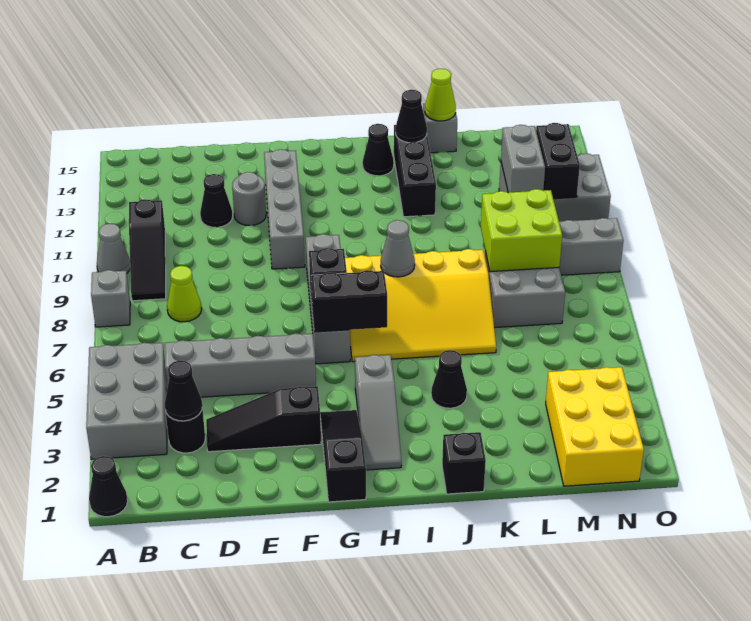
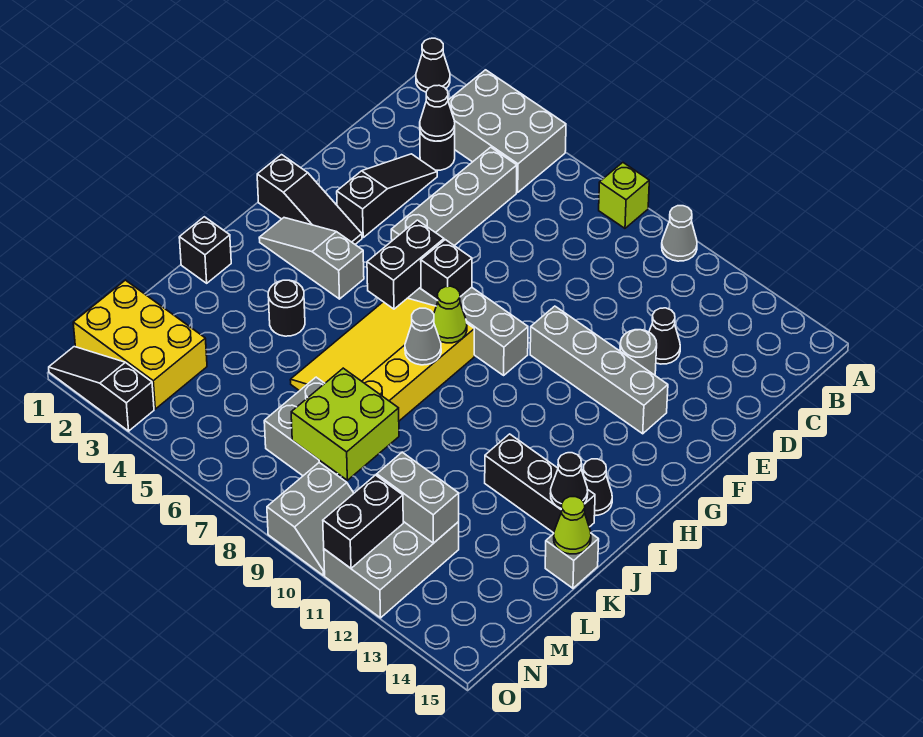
grey brick A8 level 1 -> lime brick A8 level 1
black slope B9:B11 level 1 top 11 -> black slope O1:O3 level 1 top 3
lime cone C8 level 1 -> lime cone H8 level 2
black cone J4 level 1 -> black round brick J4 level 1
black brick N11:N12 level 2 -> black brick N11:O11 level 2

